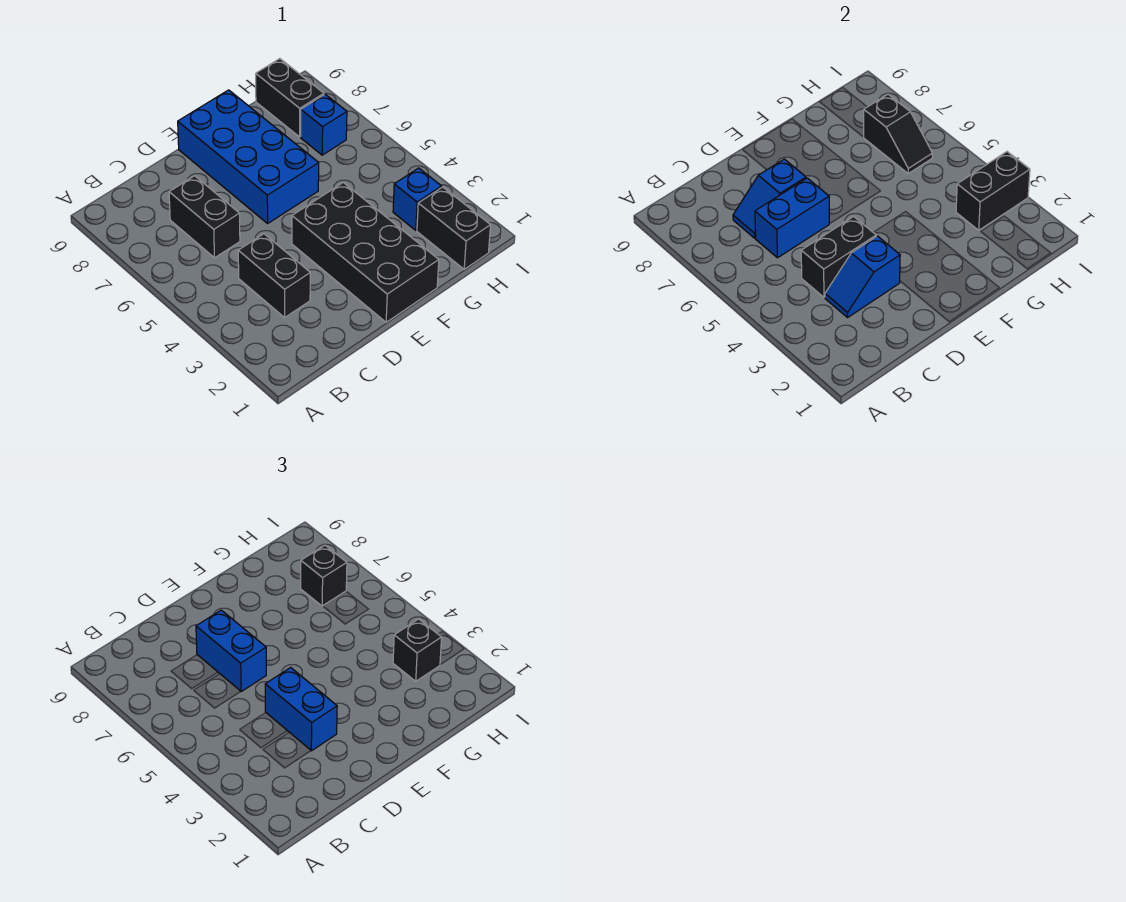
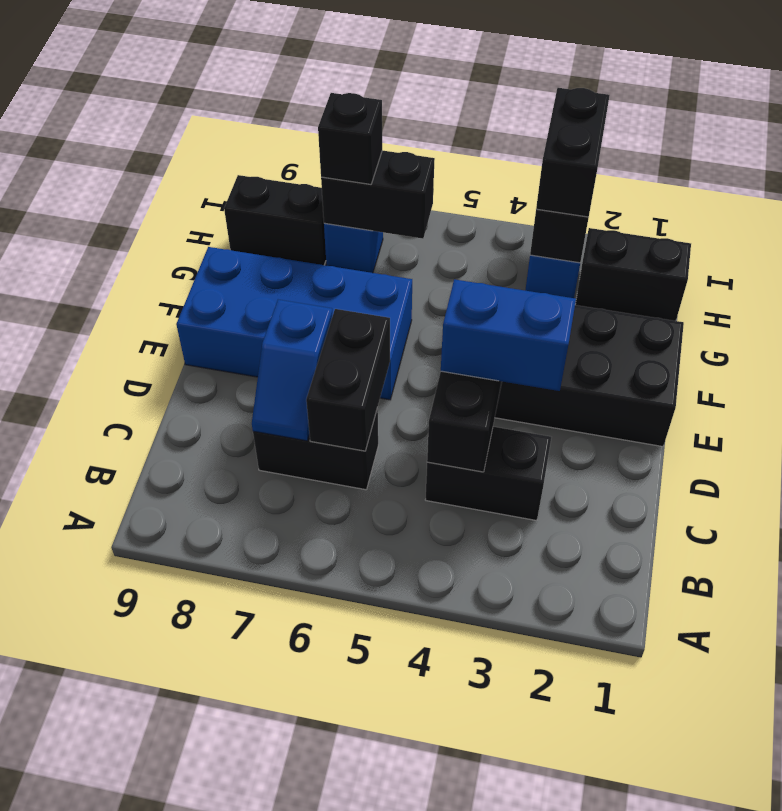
blue slope C3:D3 level 2 top D -> none
blue brick C6:D6 level 2 -> black brick C6:D6 level 2
blue brick D6:D7 level 3 -> none
black brick H3 level 3 -> black brick H3:I3 level 3
black slope H6:H7 level 2 top 7 -> black brick H6:H7 level 2

